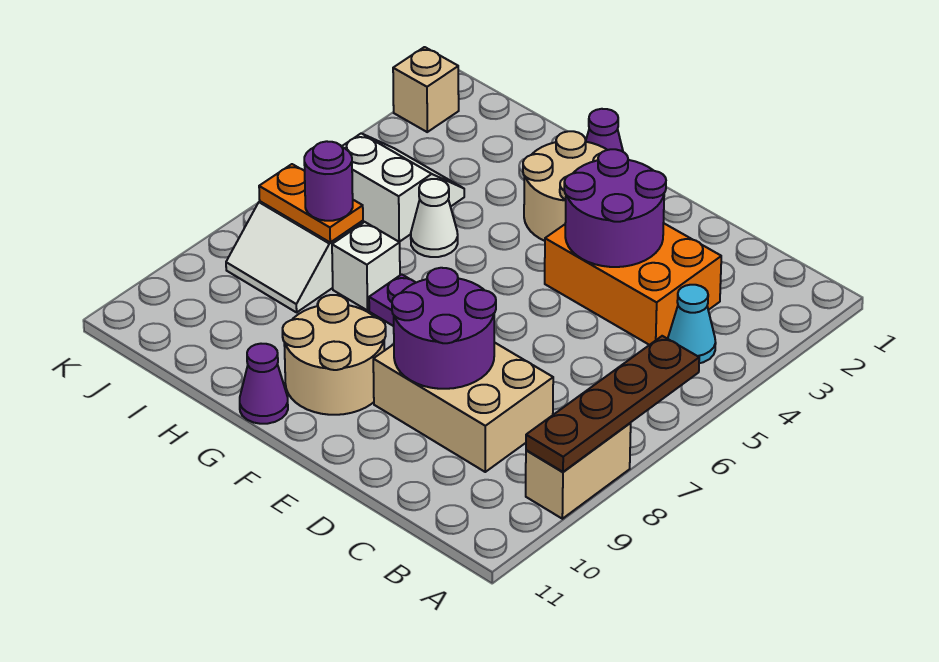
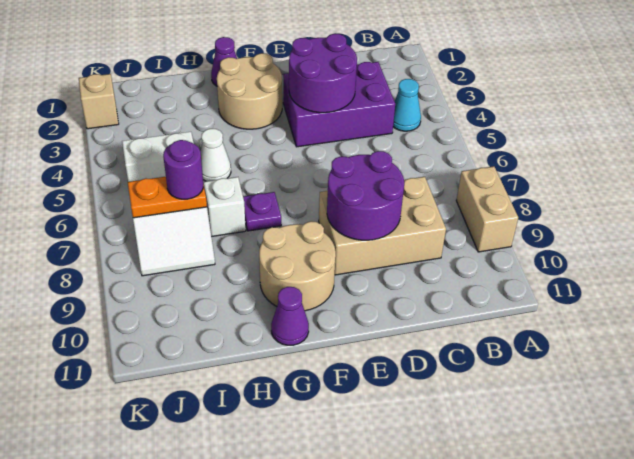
brown plate A6:A9 level 2 -> none
orange brick C3:E4 level 1 -> purple brick C3:E4 level 1

